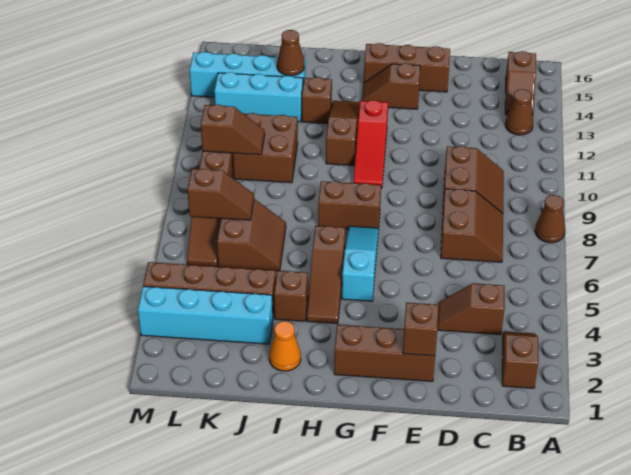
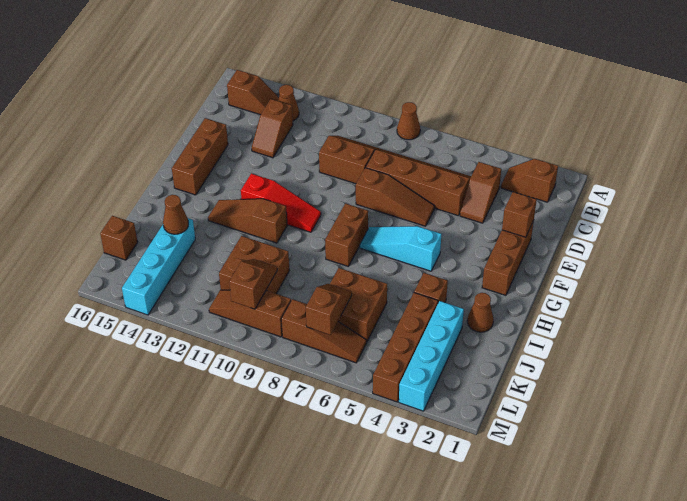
brown slope C7:D8 level 1 top D -> brown slope C5:D8 level 1 top D
brown slope F14:G14 level 1 top F -> brown slope C13:D13 level 1 top C
brown slope H4:H6 level 1 top 6 -> brown slope E6:E8 level 1 top 8
orange cone I2 level 1 -> brown cone I2 level 1
brown brick I13 level 1 -> brown brick K16 level 1
brown slope J6:K7 level 1 top K -> brown brick J6:K7 level 1
cyan brick J13:L13 level 1 -> none

